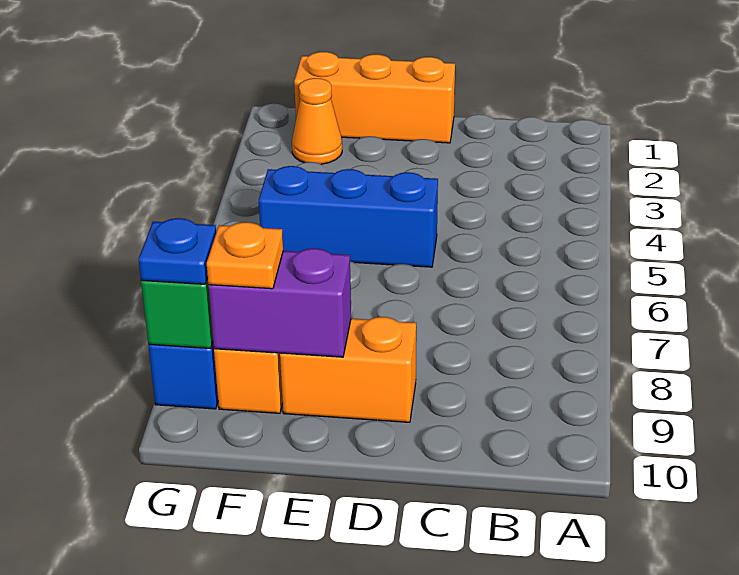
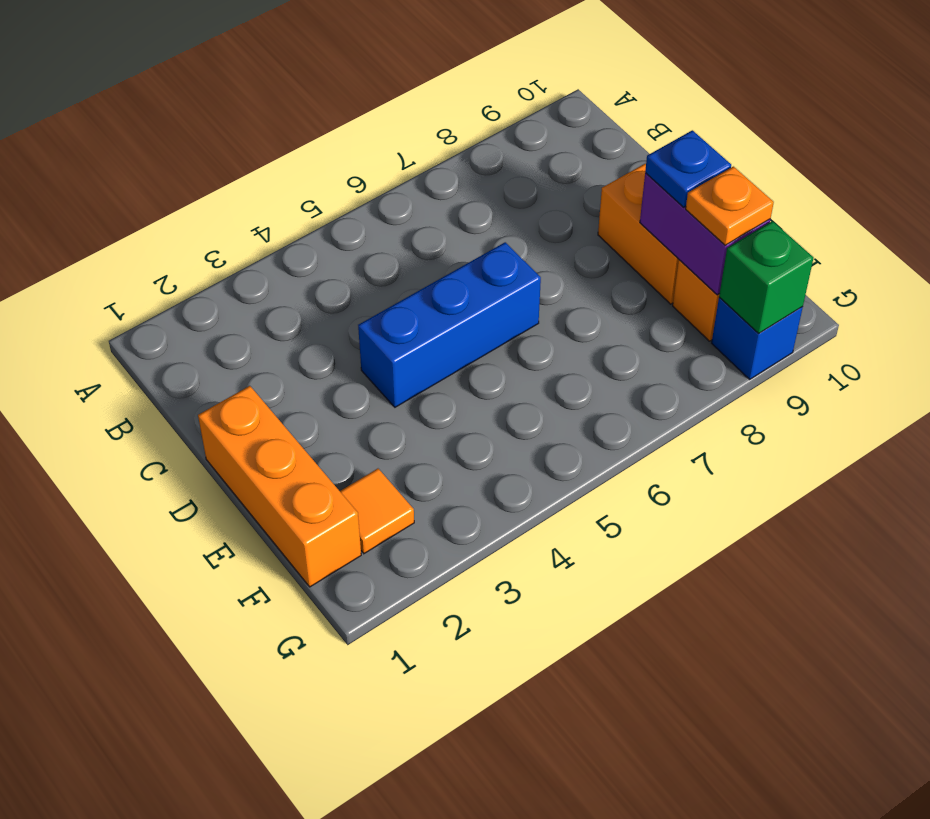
blue brick D5:F5 level 1 -> blue brick D4:D6 level 1
orange cone F2 level 1 -> orange tile F2 level 1
blue plate G9 level 3 -> blue plate E9 level 3

